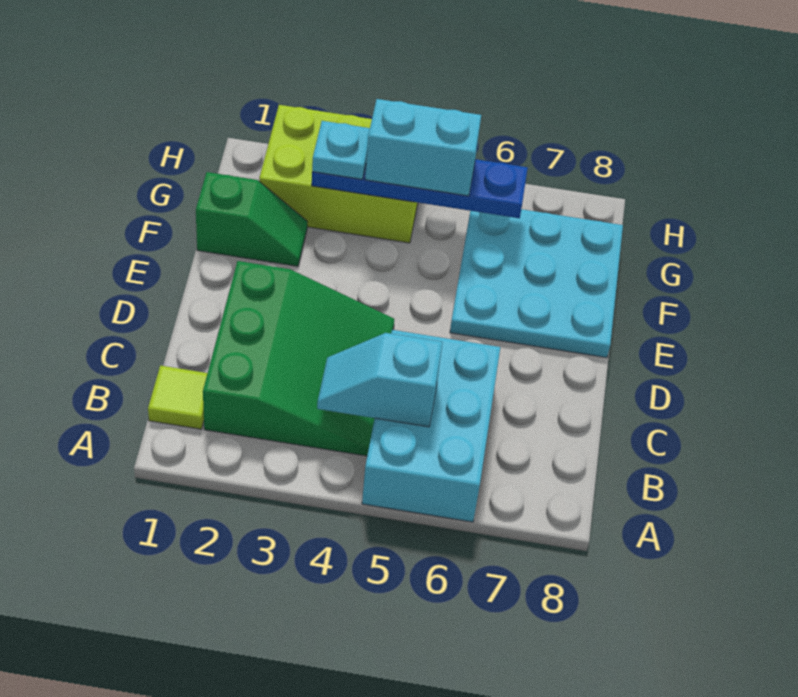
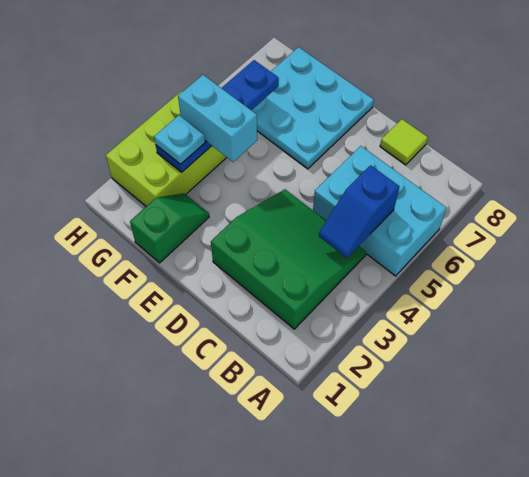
lime tile B1 level 1 -> lime tile C8 level 1
cyan slope B4:B5 level 2 top 5 -> blue slope B4:B5 level 2 top 5
cyan brick G4:G5 level 3 -> cyan brick F4:G4 level 3

